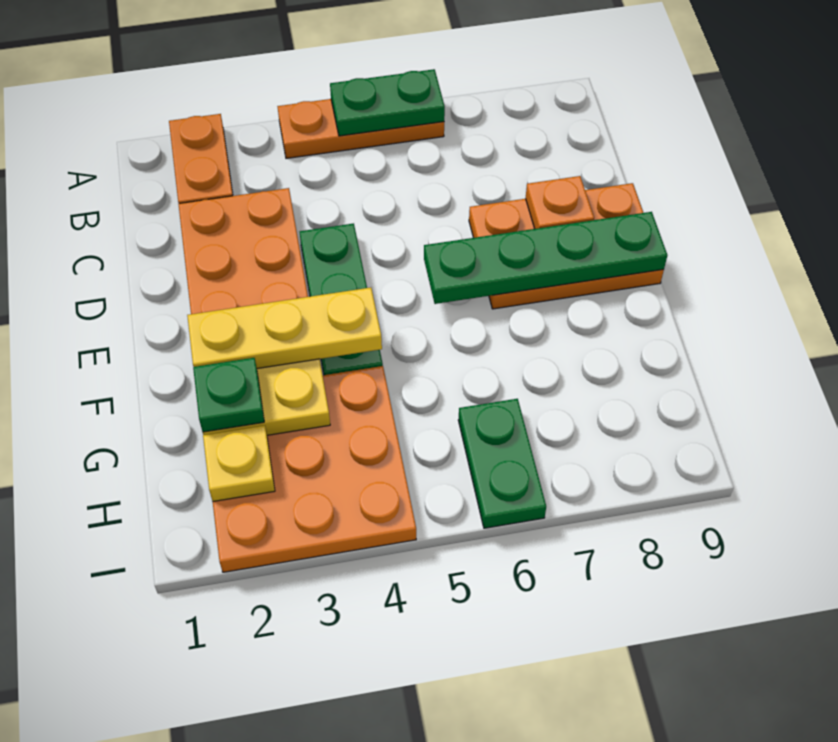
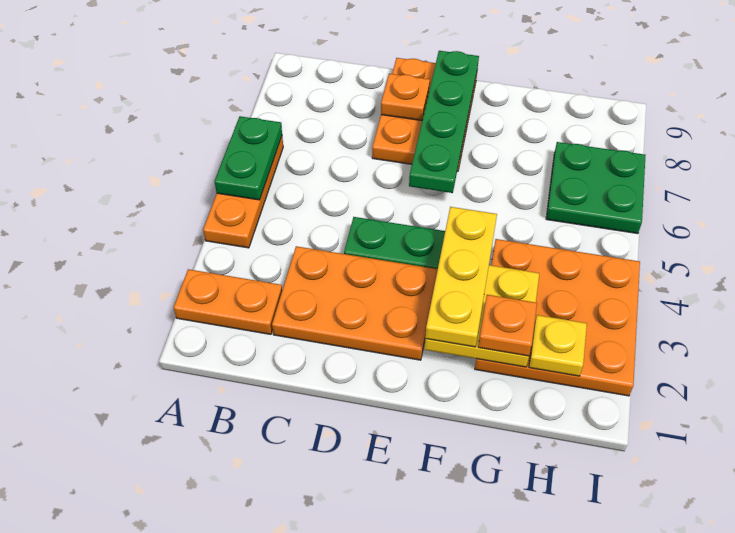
green plate G2 level 3 -> orange plate G2 level 3
green plate H6:I6 level 1 -> green plate H6:I7 level 1

